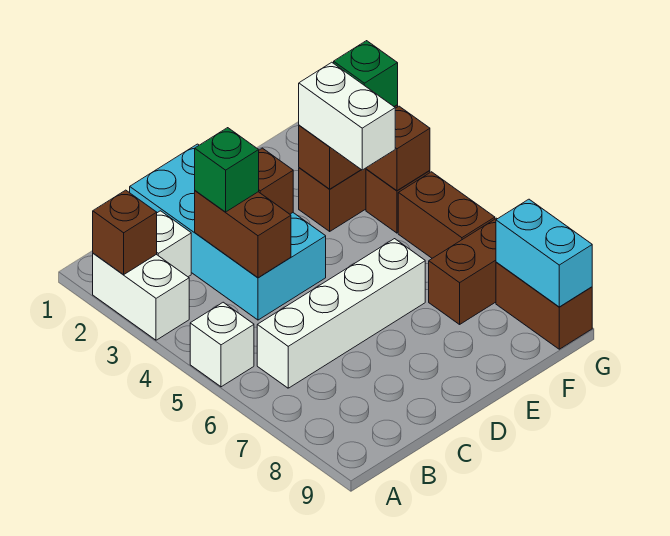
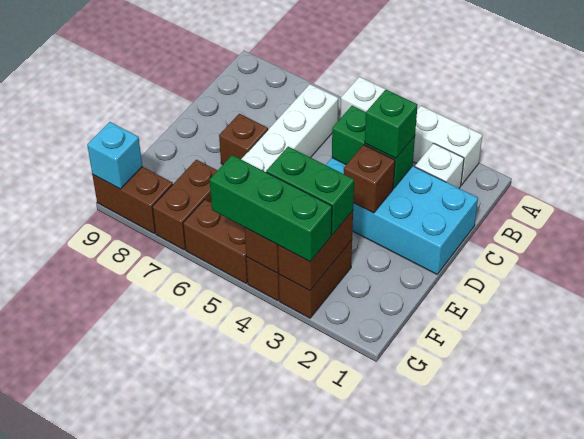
brown brick A2 level 2 -> brown brick D7 level 1
brown brick C3:C4 level 2 -> green brick C3:C4 level 2
white brick F3:F4 level 3 -> green brick F3:F4 level 3
green brick G3 level 3 -> green brick G3:G5 level 3
cyan brick G8:G9 level 2 -> cyan brick G9 level 2

